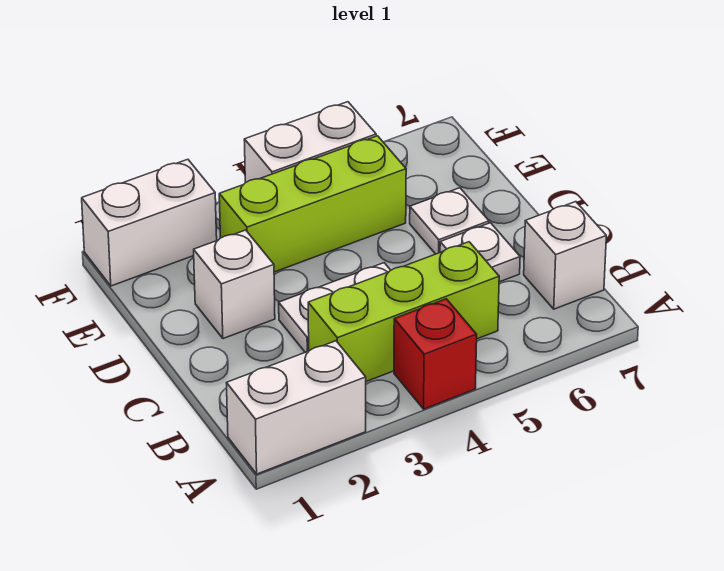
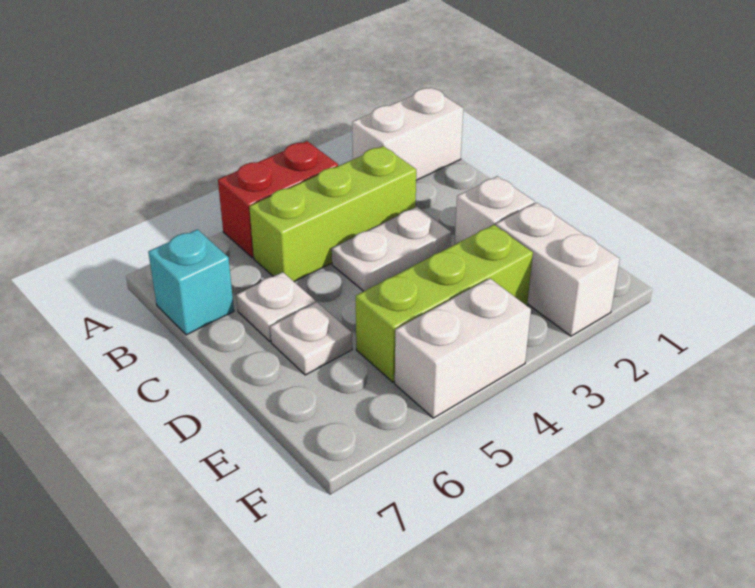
red brick A4 level 1 -> red brick A4:A5 level 1
white brick B7 level 1 -> cyan brick B7 level 1
white brick F1:F2 level 1 -> white brick E2:F2 level 1

